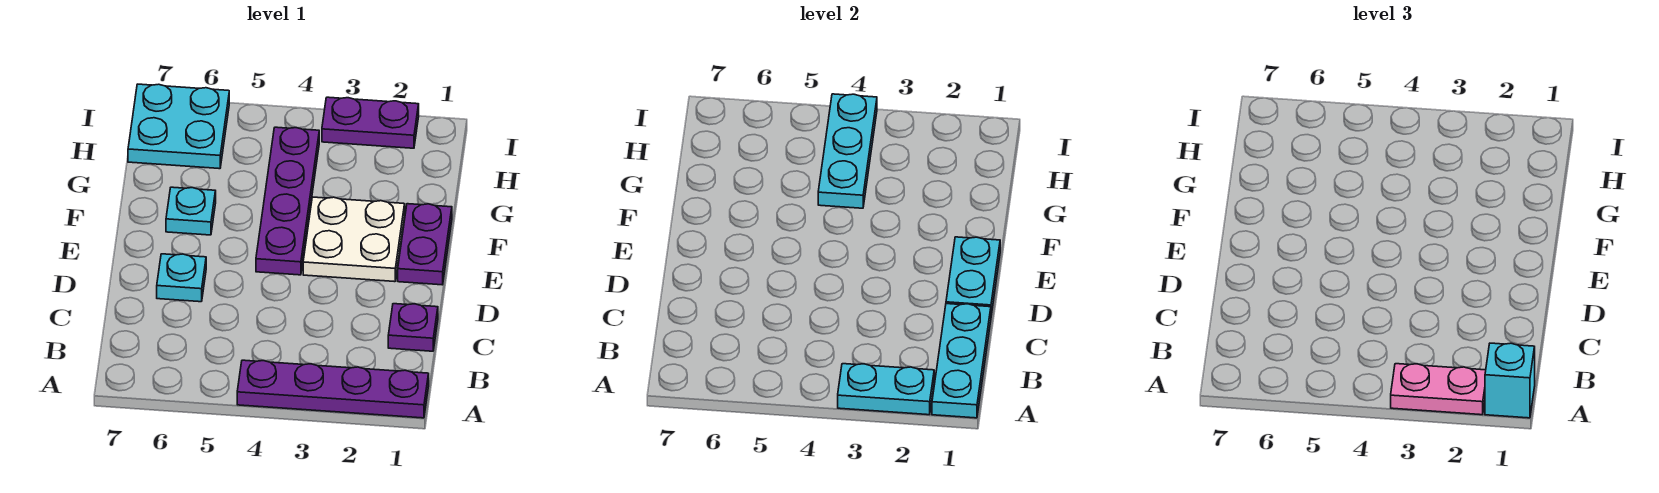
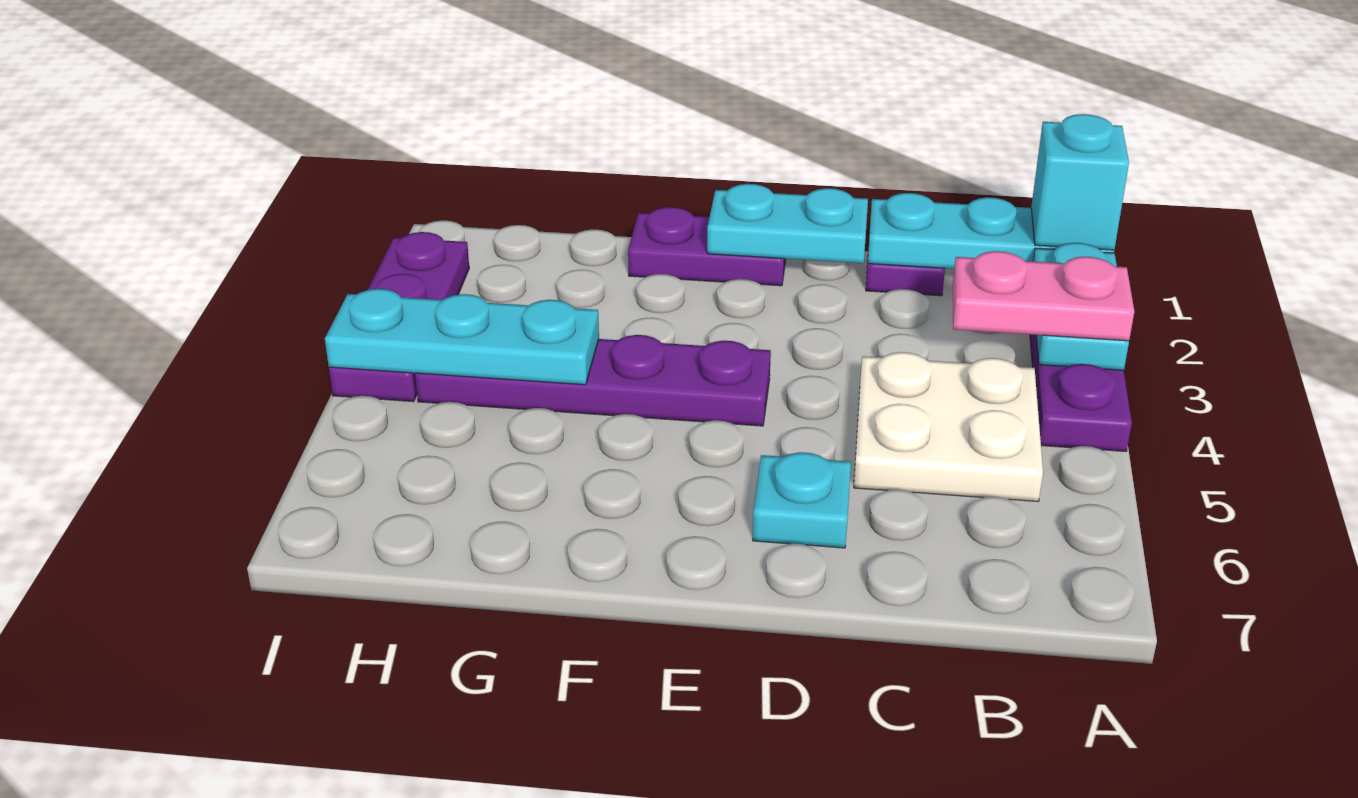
pink plate A2:A3 level 3 -> pink plate A3:B3 level 3
white plate E2:F3 level 1 -> white plate B4:C5 level 1
cyan plate F6 level 1 -> none
cyan plate H6:I7 level 1 -> none
purple plate I2:I3 level 1 -> purple plate I2:I4 level 1

